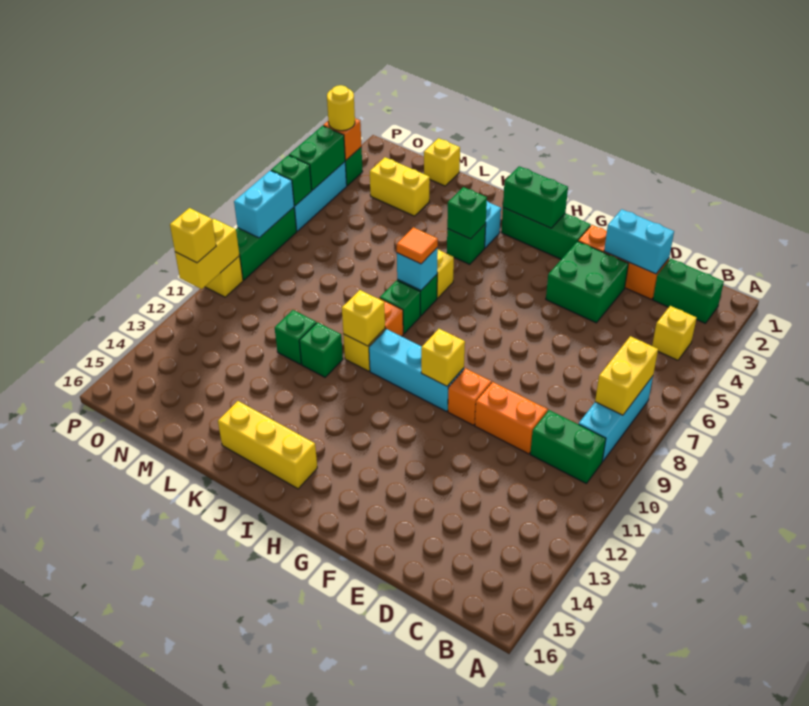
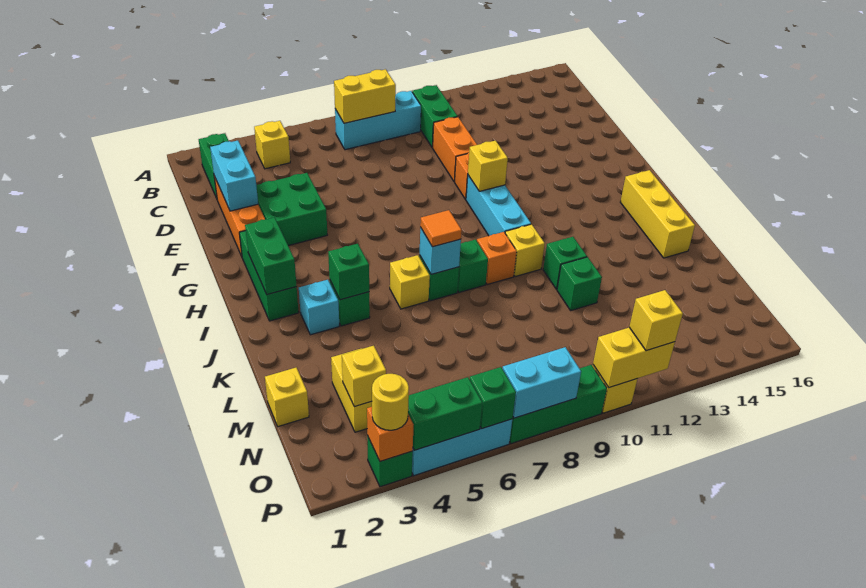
yellow brick J10 level 2 -> yellow brick N3 level 2

